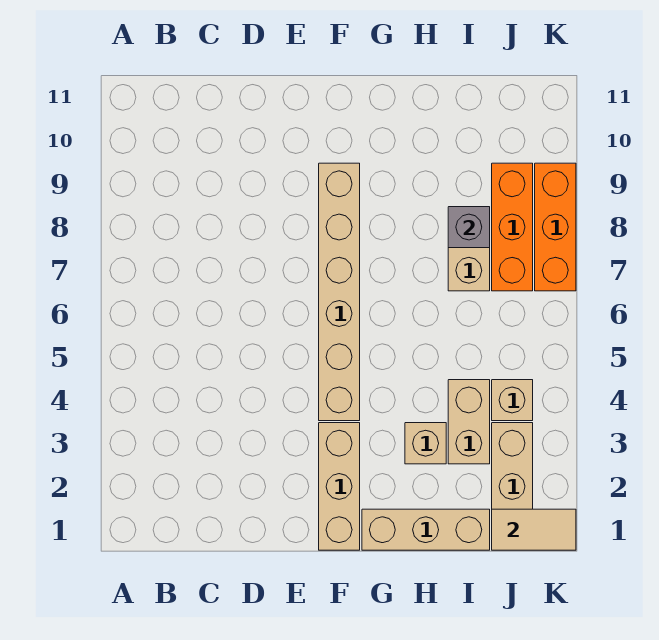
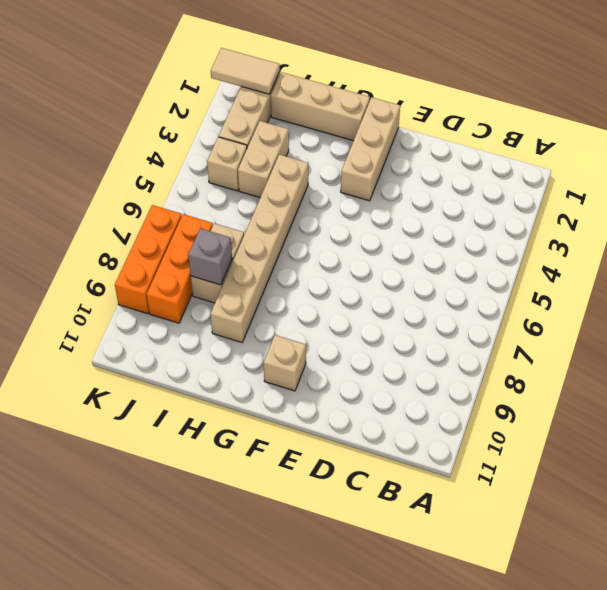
tan brick F4:F9 level 1 -> tan brick H4:H9 level 1
tan brick H3 level 1 -> tan brick F10 level 1

